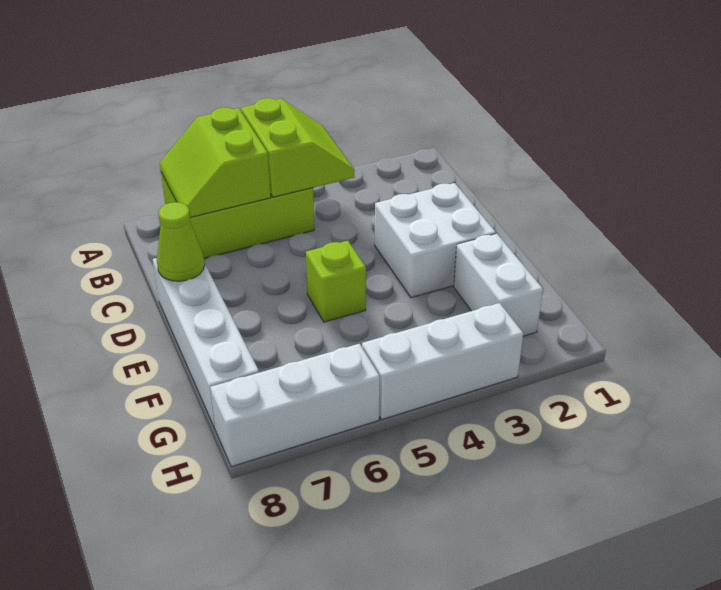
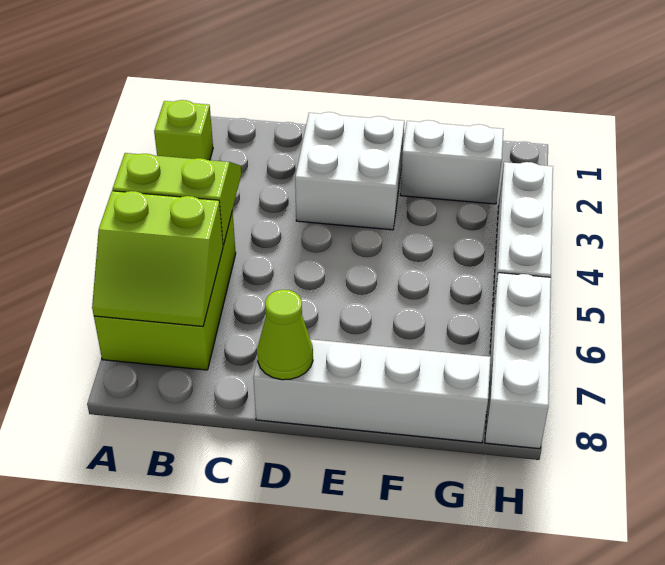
lime brick E5 level 1 -> lime brick A2 level 1

